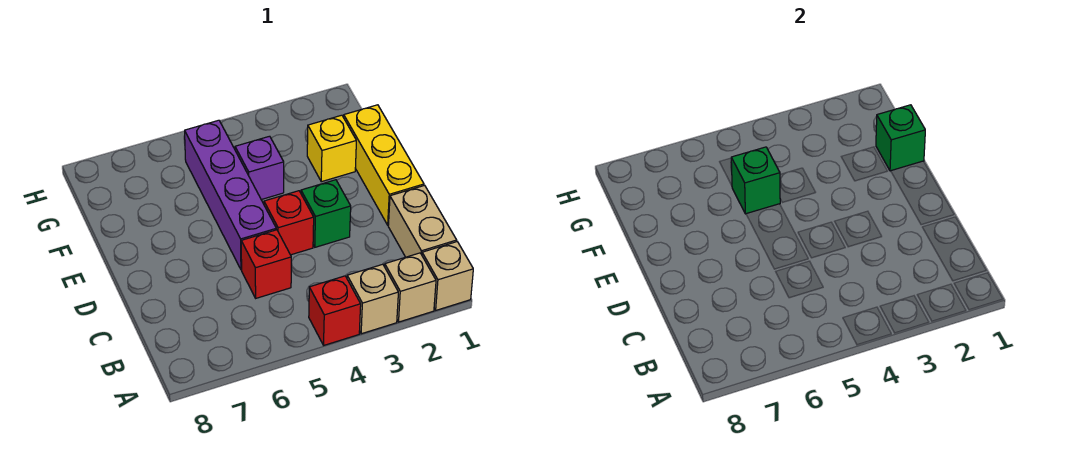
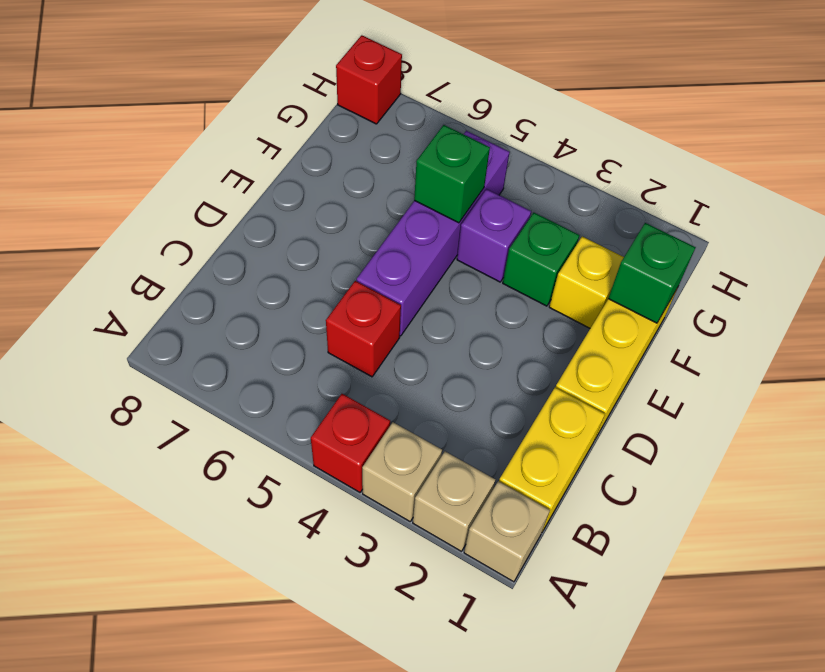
tan brick B1:C1 level 1 -> yellow brick B1:C1 level 1
green brick D3 level 1 -> green brick F3 level 1
red brick D4 level 1 -> red brick H8 level 1

